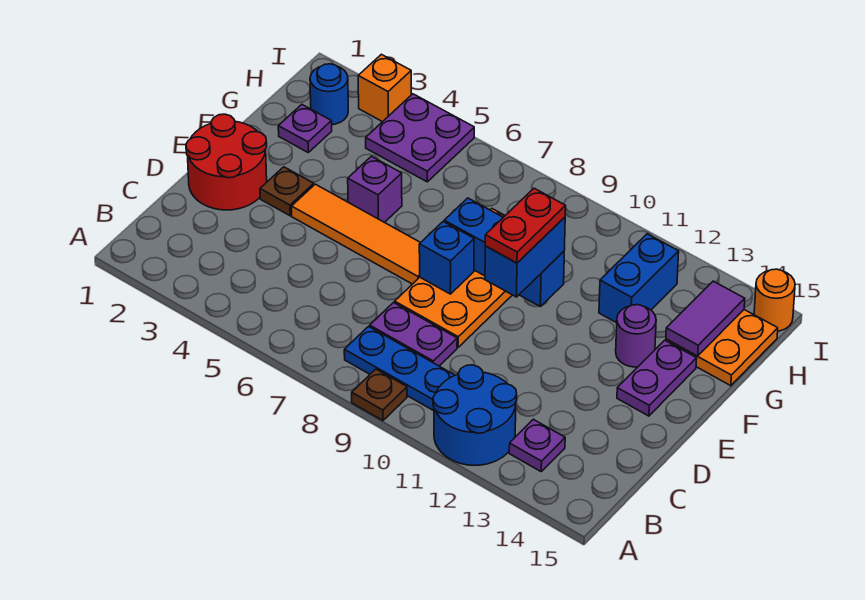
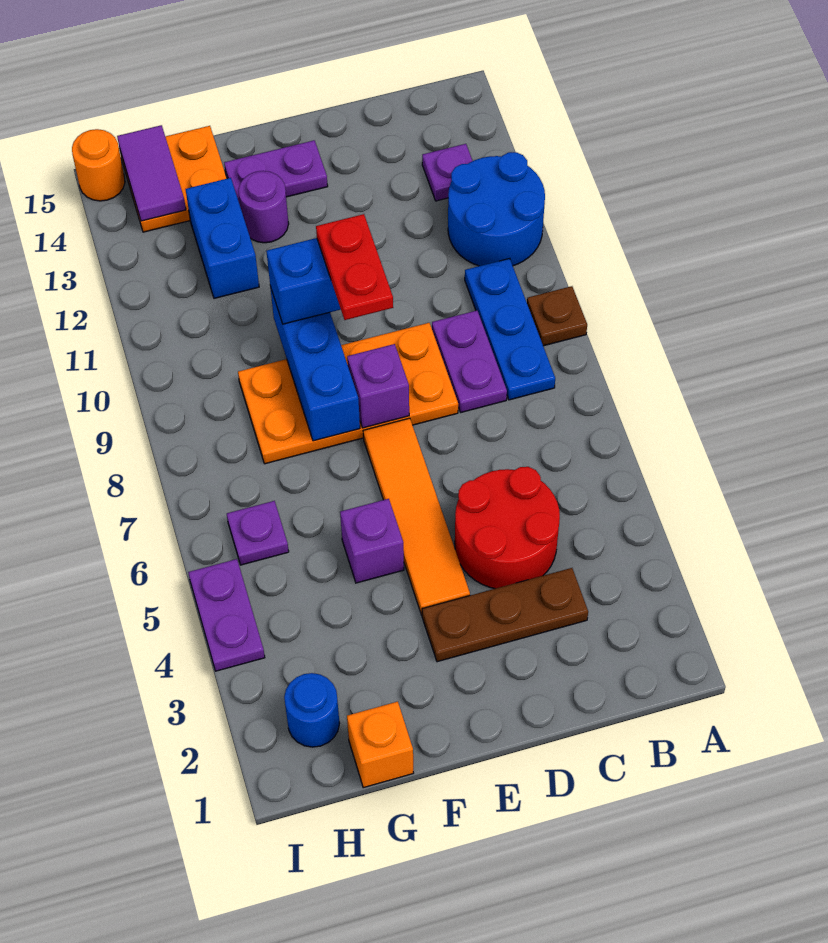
red round brick D1:E2 level 1 -> red round brick C4:D5 level 1
brown plate E3 level 1 -> brown plate C3:E3 level 1
blue brick E8 level 2 -> purple brick E8 level 2
red plate E10:F10 level 4 -> red plate E9:E10 level 4
purple plate G2 level 1 -> purple plate H6 level 1
blue brick G12:H12 level 1 -> blue brick G12:G13 level 1
purple tile G14:H14 level 2 -> purple tile H14:H15 level 2
purple plate H4:I5 level 1 -> purple plate I4:I5 level 1
orange brick I3 level 1 -> orange brick G1 level 1

